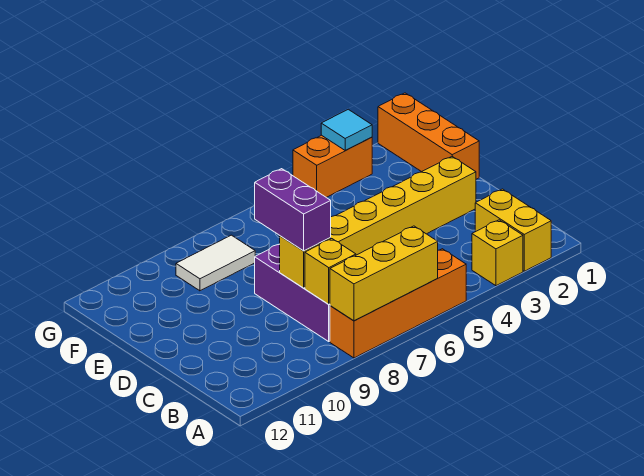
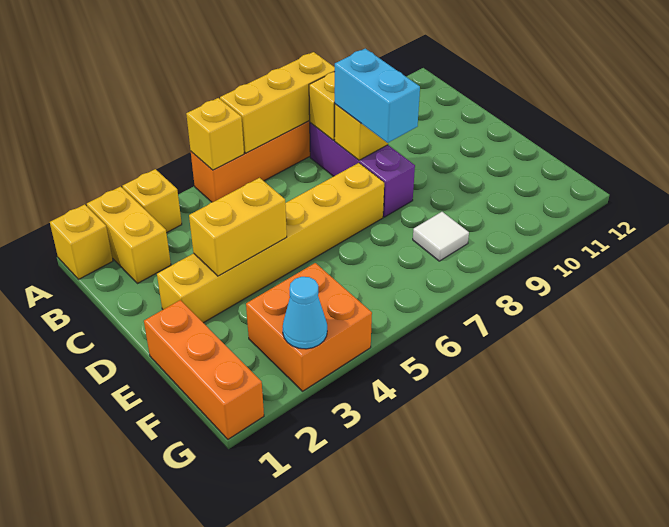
none -> yellow brick A1 level 1
none -> yellow brick A5 level 2
purple brick C8:D8 level 3 -> cyan brick C8:D8 level 3
none -> yellow brick D3:D4 level 2
white tile F8:F9 level 1 -> white tile F8 level 1
orange brick G3:G4 level 1 -> orange brick F3:G4 level 1
cyan tile G3 level 2 -> cyan cone G3 level 2

